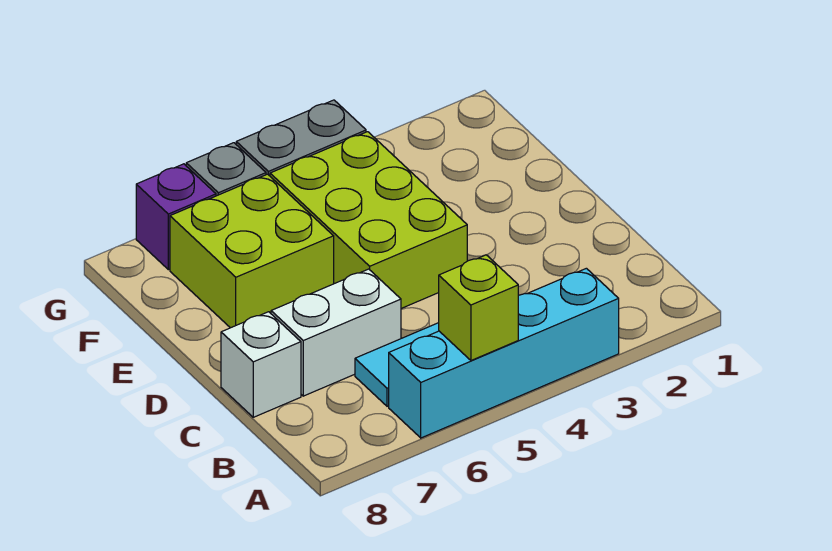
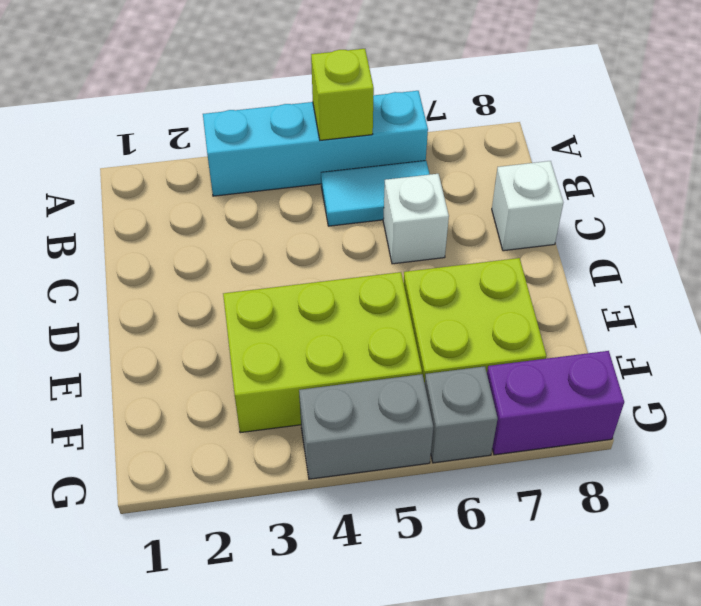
white brick C6:C7 level 1 -> white brick C6 level 1
lime brick D4:F5 level 1 -> lime brick E3:F5 level 1
purple brick G7 level 1 -> purple brick G7:G8 level 1

